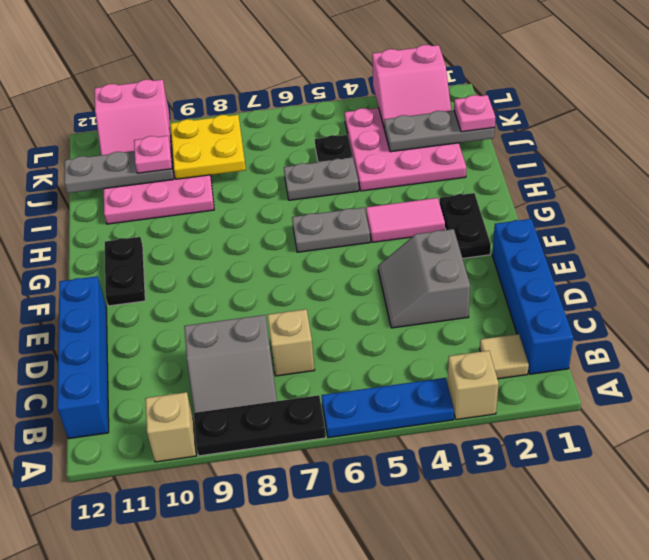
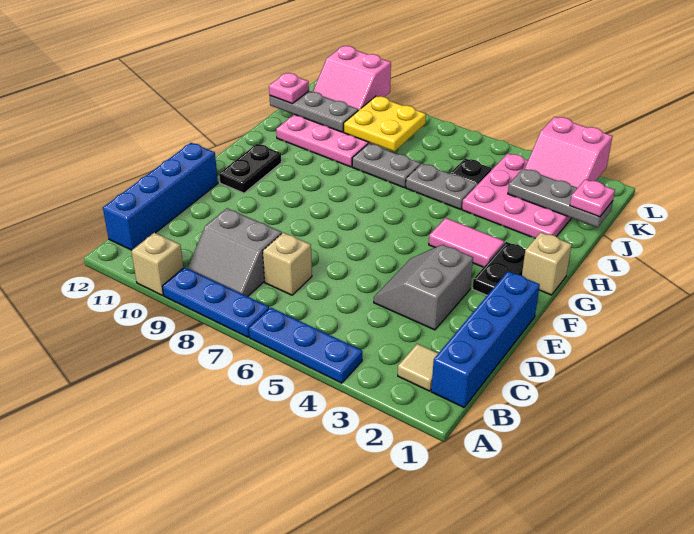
tan brick A3 level 1 -> tan brick G1 level 1
black plate A7:A9 level 1 -> blue plate A7:A9 level 1
grey plate G5:G6 level 1 -> grey plate I7:I8 level 1
pink plate J10 level 3 -> pink plate J12 level 3

